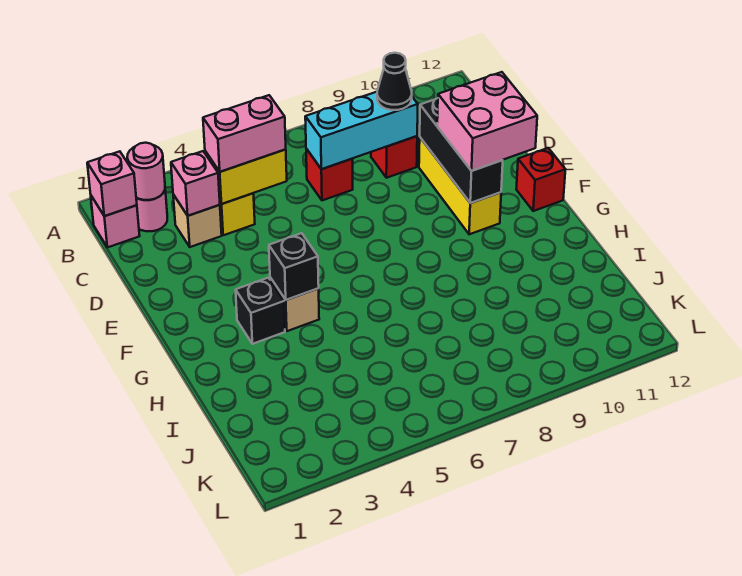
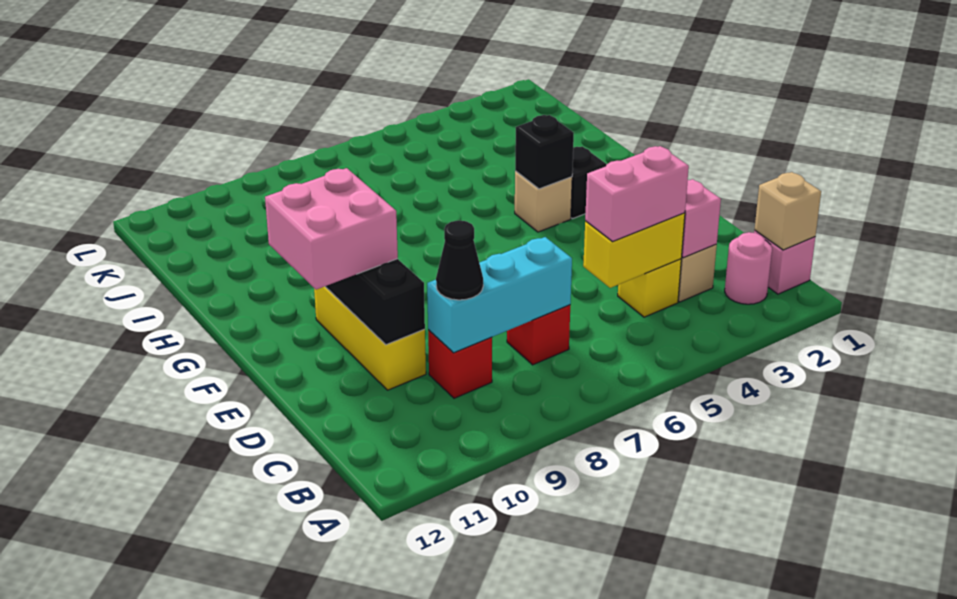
pink brick B1 level 2 -> tan brick B1 level 2
pink round brick B2 level 2 -> none
red brick F12 level 1 -> none

